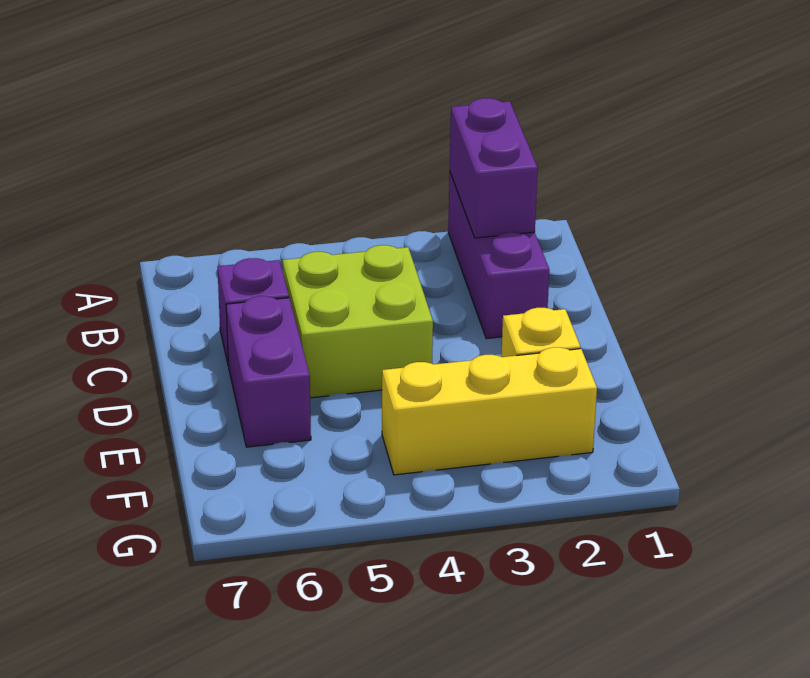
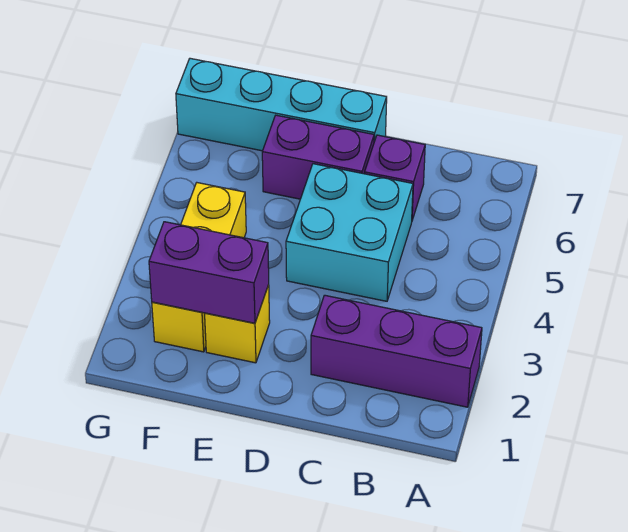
purple brick A2:B2 level 2 -> purple brick E2:F2 level 2
lime brick C4:D5 level 1 -> cyan brick C4:D5 level 1
none -> cyan brick D7:G7 level 1

